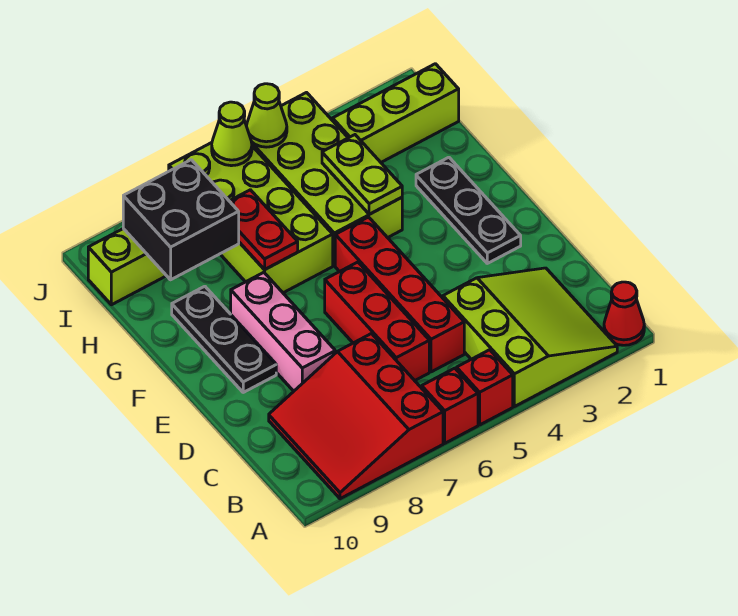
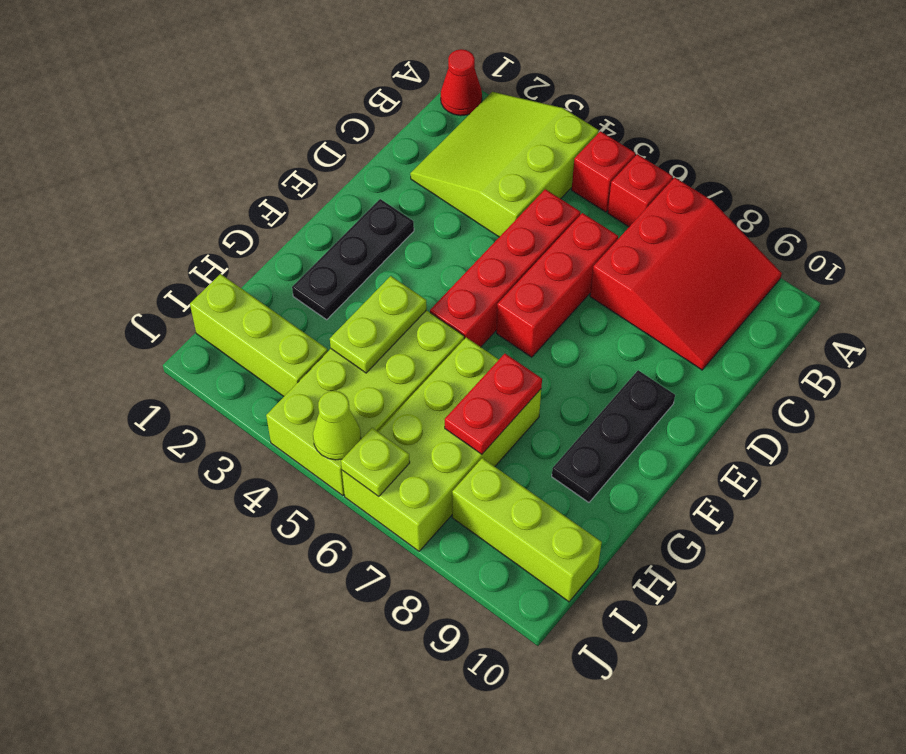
pink brick D8:F8 level 1 -> none
black brick H8:I9 level 2 -> none
lime cone J6 level 2 -> lime plate J6 level 2

